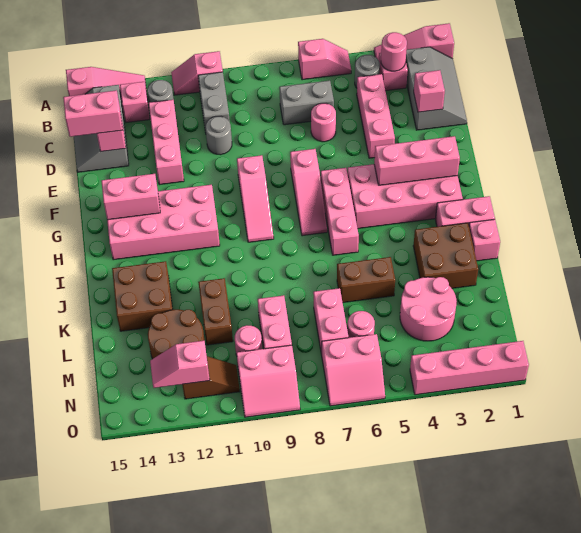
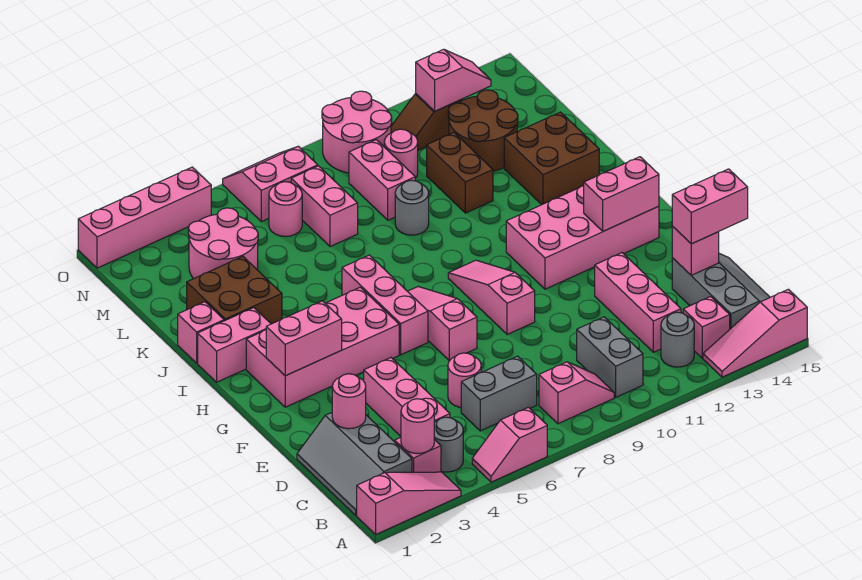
pink slope A10:A11 level 1 top 10 -> pink slope B8:B9 level 1 top 8
pink brick D2 level 2 -> pink round brick D2 level 2
grey round brick D10 level 1 -> grey round brick K9 level 1
pink brick G2:G4 level 2 -> pink brick G2:G3 level 2
brown brick K5:K6 level 1 -> none
pink slope N9:O10 level 1 top N -> pink round brick N9:O10 level 1

